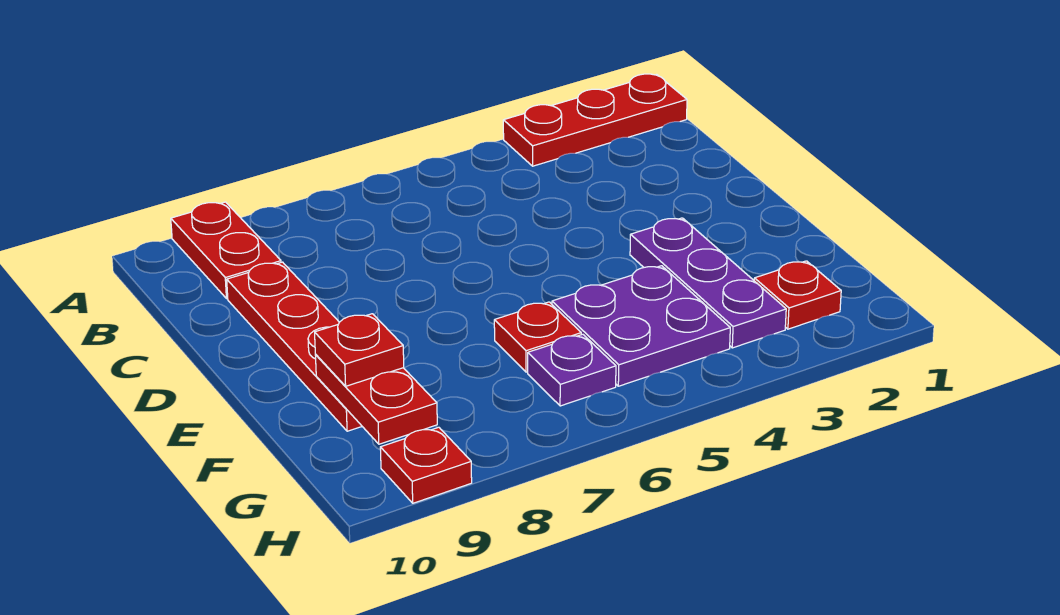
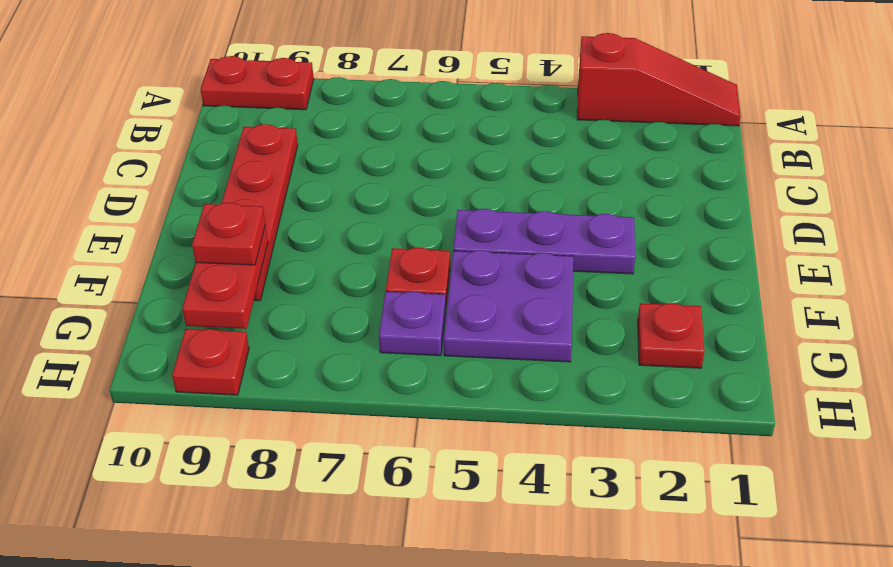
red plate A1:A3 level 1 -> red slope A1:A3 level 1 top 3
red plate A9:B9 level 1 -> red plate A9:A10 level 1
purple plate E3:G3 level 1 -> purple plate E3:E5 level 1

